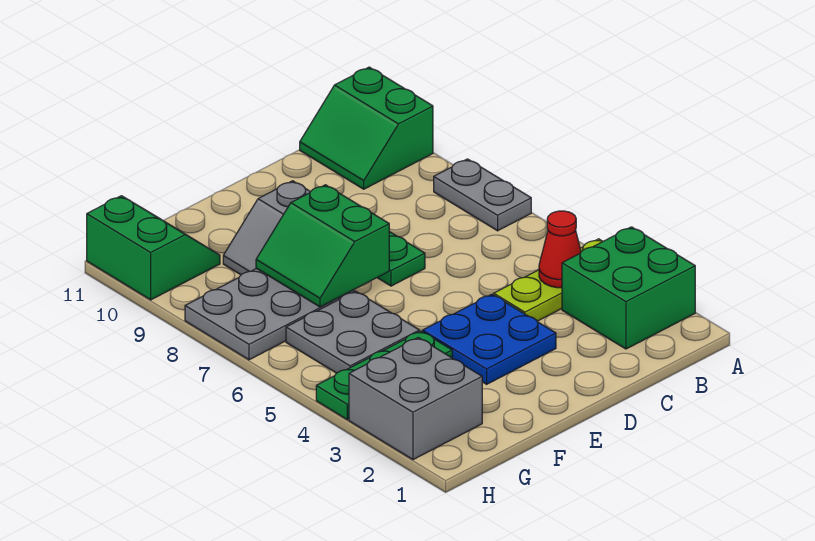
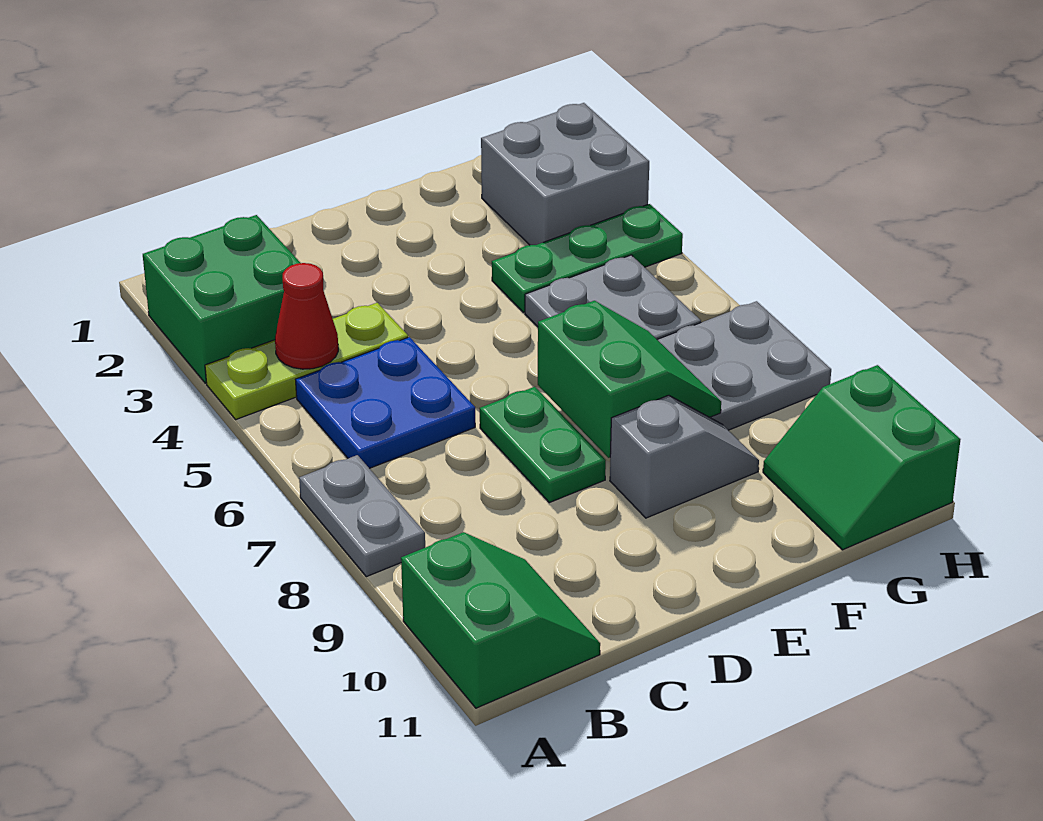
blue plate D3:E4 level 1 -> blue plate B5:C6 level 1

